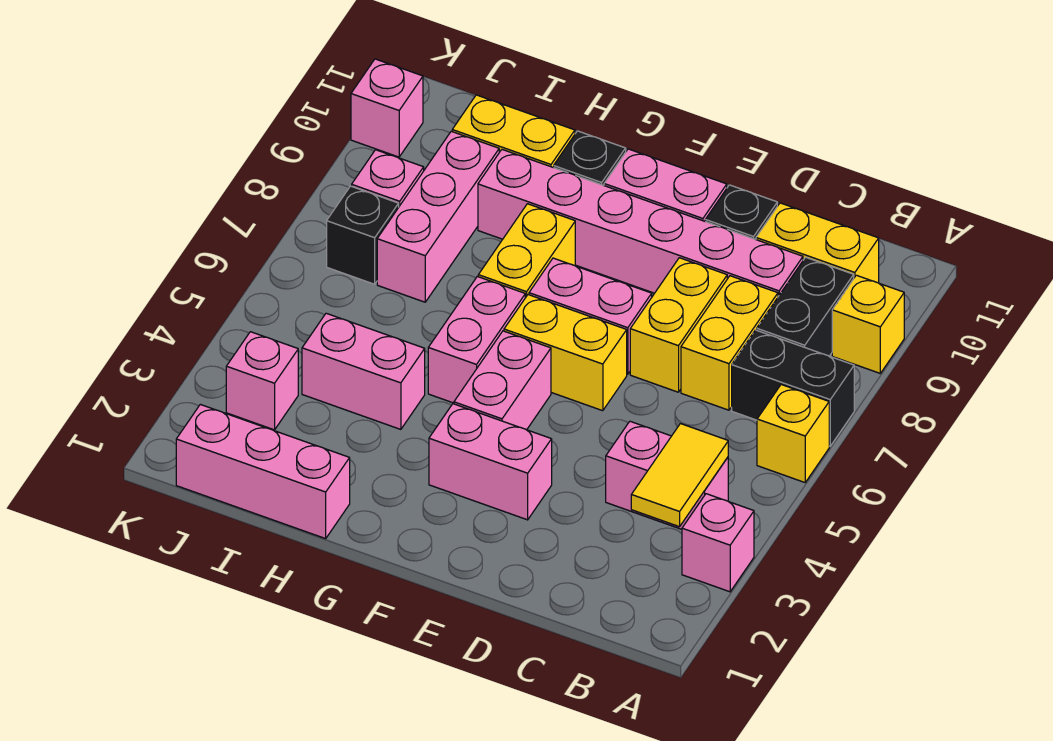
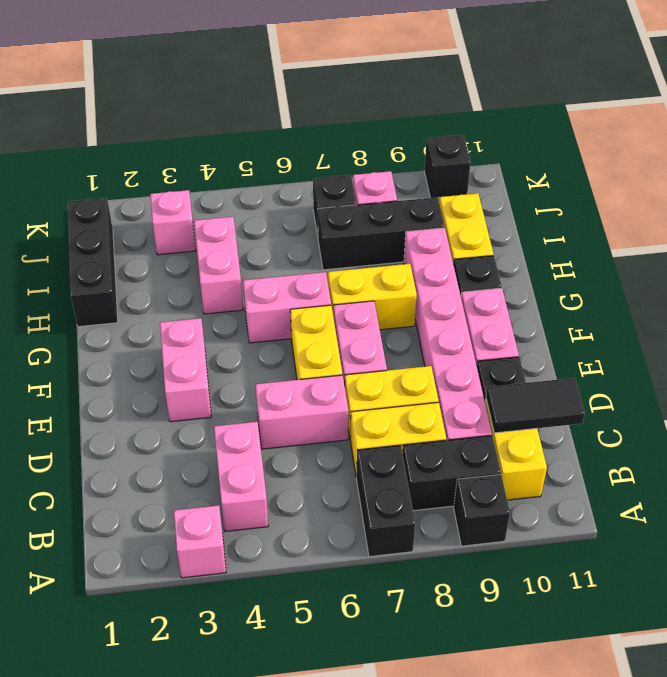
yellow brick A6 level 1 -> none
yellow brick A9 level 1 -> black brick A9 level 1
yellow tile B3:B4 level 2 -> none
none -> black tile C10:C11 level 2
pink brick F4:F5 level 1 -> pink brick D5:D6 level 1
pink brick H1:J1 level 1 -> black brick H1:J1 level 1
pink brick I7:I9 level 1 -> black brick I7:I9 level 1
pink brick K10 level 1 -> black brick K10 level 1

